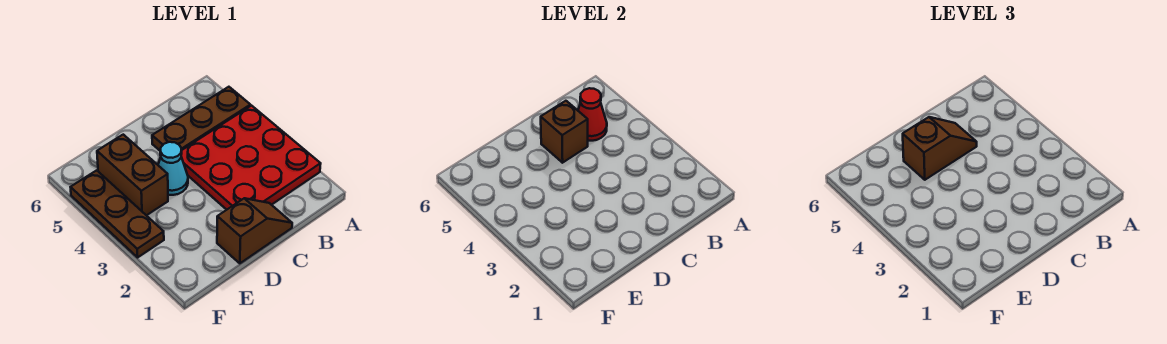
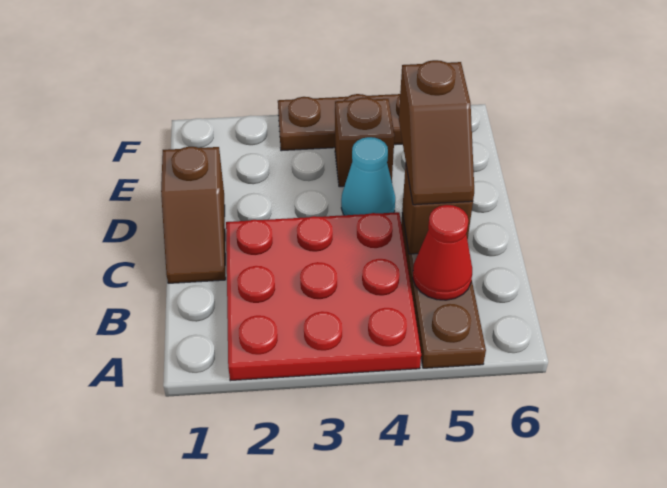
brown brick E4:E5 level 1 -> brown brick E4 level 1

